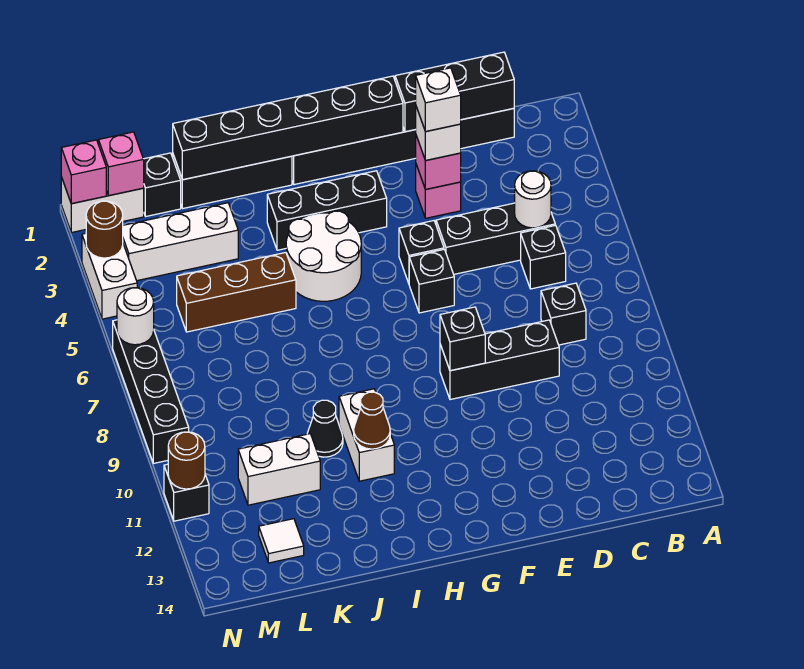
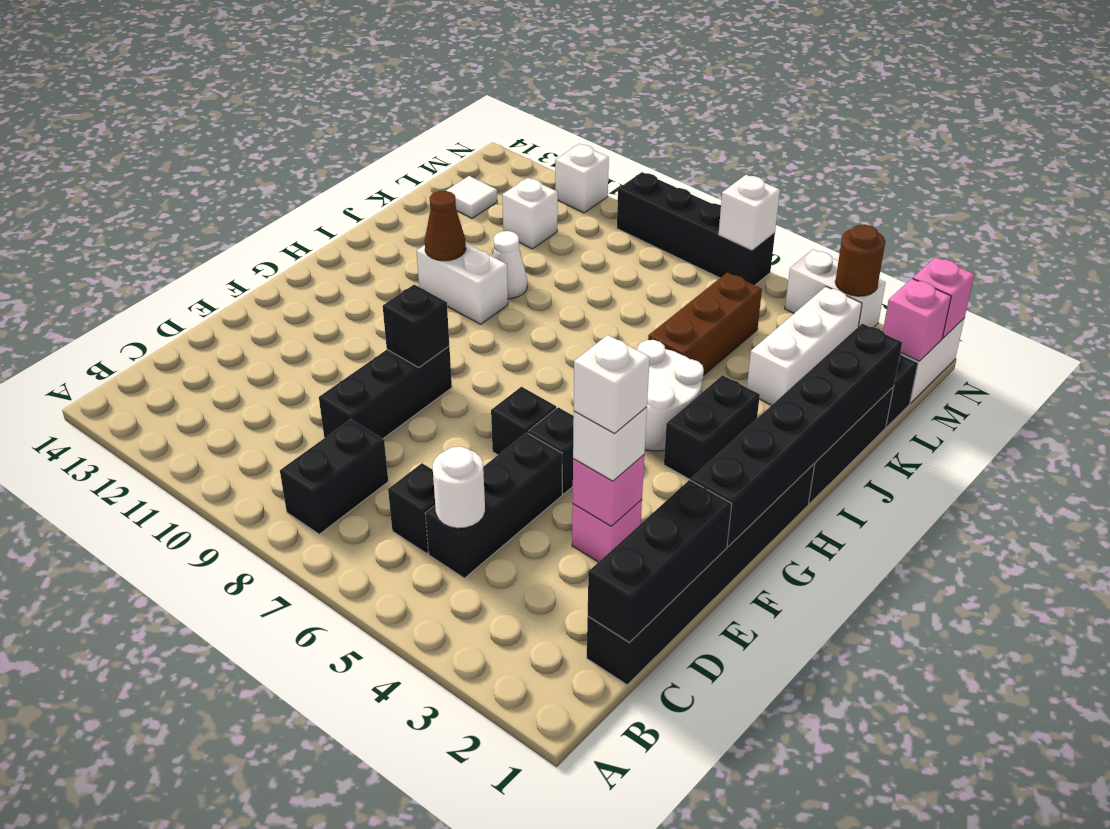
black brick C8 level 1 -> black brick B8:C8 level 1
black brick G3:I3 level 1 -> black brick H3:I3 level 1
black cone J10 level 1 -> white cone J10 level 1
white brick K11:L11 level 1 -> white brick L11 level 1
white round brick N6 level 2 -> white brick N6 level 2
black brick N11 level 1 -> white brick N11 level 1
brown round brick N11 level 2 -> none

